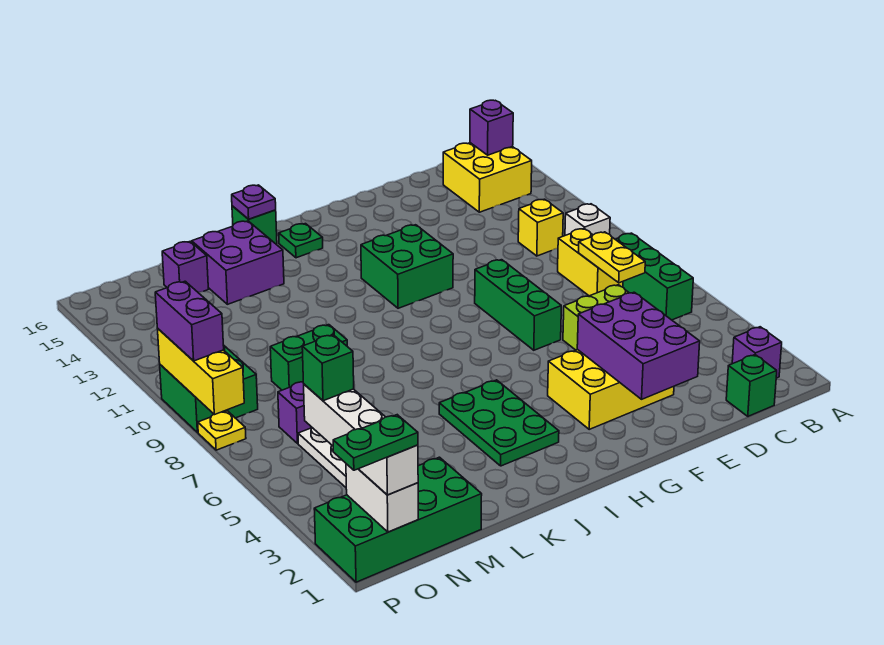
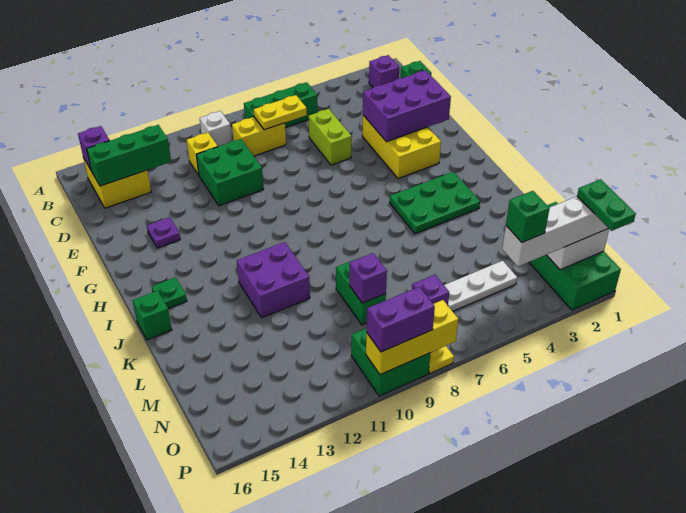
green brick F7:F9 level 1 -> green brick C13:C15 level 2
green brick G11:H12 level 1 -> green brick D10:E11 level 1
purple plate J16 level 2 -> purple plate F14 level 1
purple brick K14:L15 level 1 -> purple brick J11:K12 level 1
purple brick M15 level 1 -> purple brick M9 level 2

